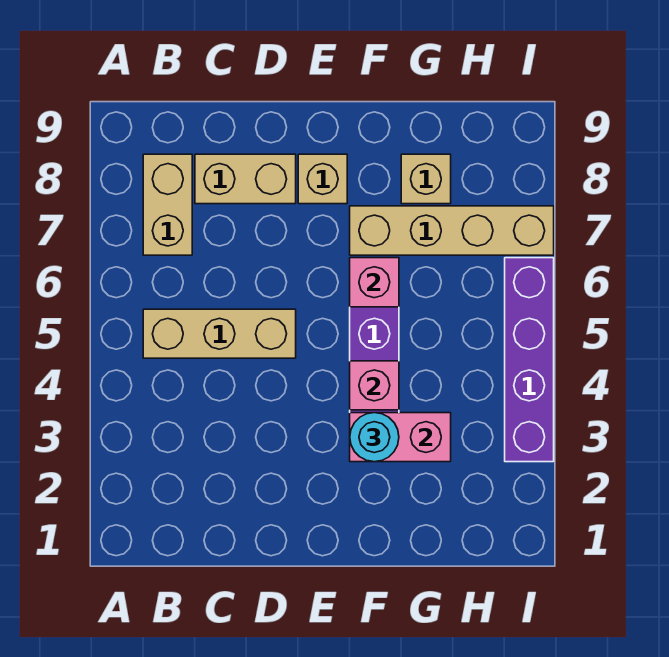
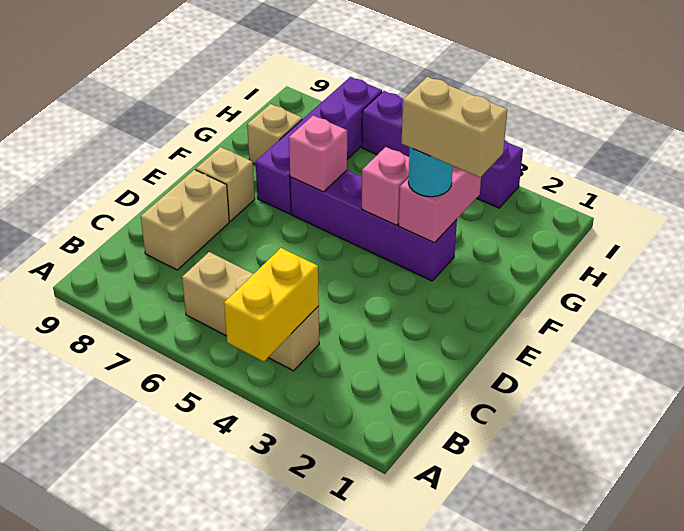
none -> yellow brick A4:B4 level 2
tan brick B5:D5 level 1 -> tan brick B4:B6 level 1
tan brick B7:B8 level 1 -> tan brick F2:F3 level 4
tan brick F7:I7 level 1 -> purple brick F7:I7 level 1

